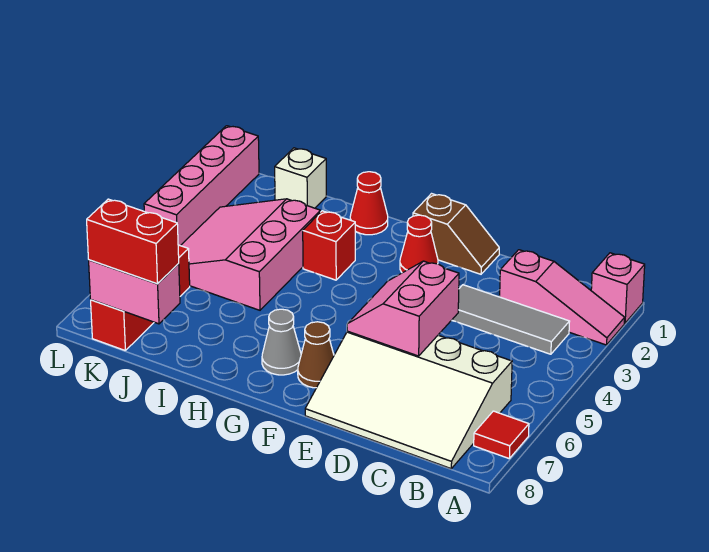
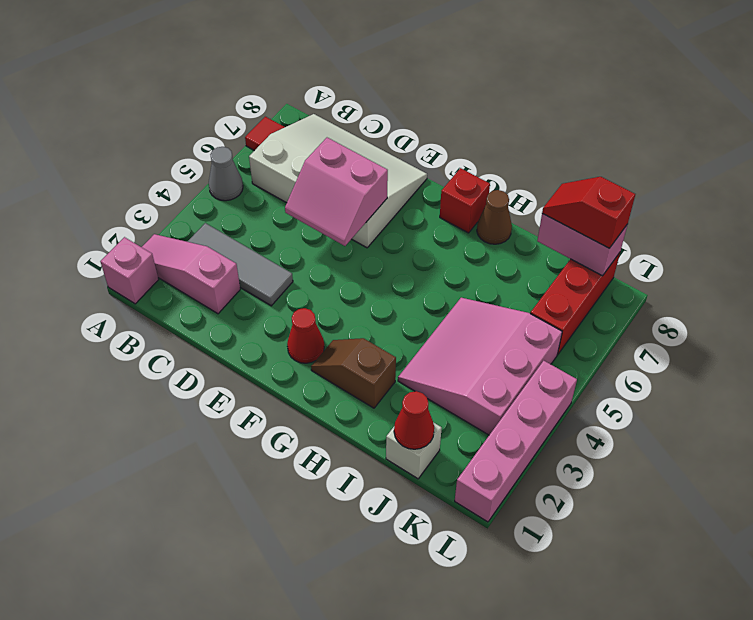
pink slope D5:E6 level 2 top D -> pink slope D5:E6 level 2 top 6
brown slope E1:F1 level 1 top F -> brown slope G2:H2 level 1 top H
brown cone F7 level 1 -> brown cone H8 level 1
grey cone G7 level 1 -> grey cone A5 level 1
red cone H1 level 1 -> red cone J1 level 2
red brick H3 level 1 -> red brick G8 level 1
pink slope I3:K5 level 1 top I -> pink slope I3:K5 level 1 top K
red brick J8:K8 level 3 -> red slope J8:K8 level 3 top K

